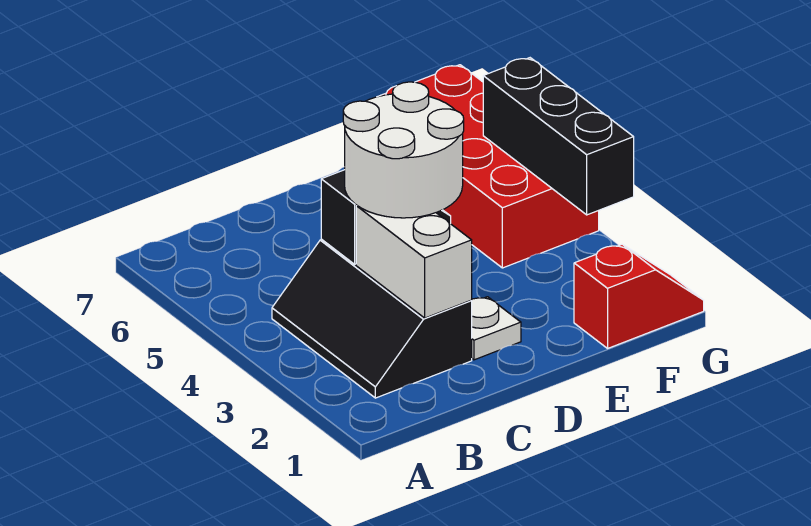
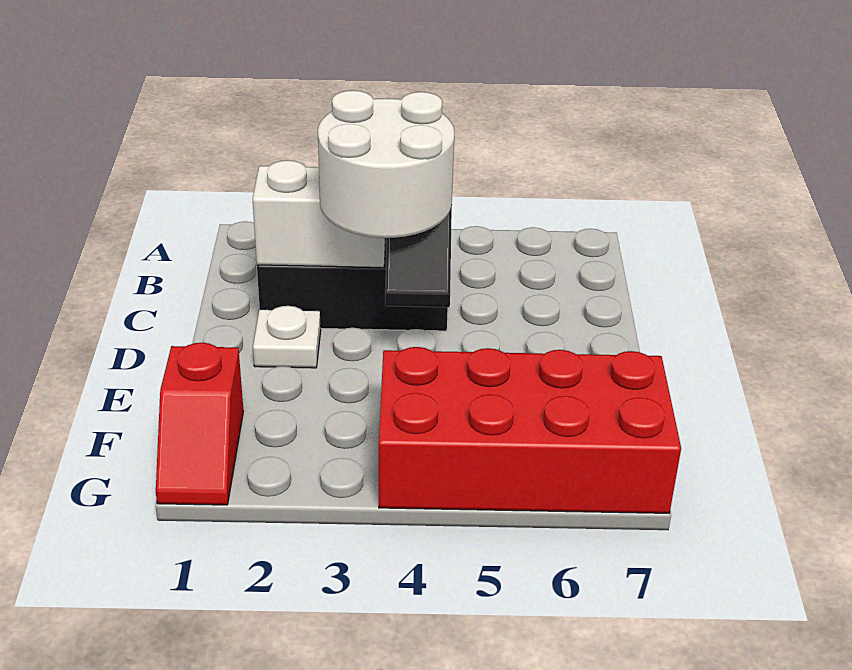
black brick G3:G5 level 2 -> none

